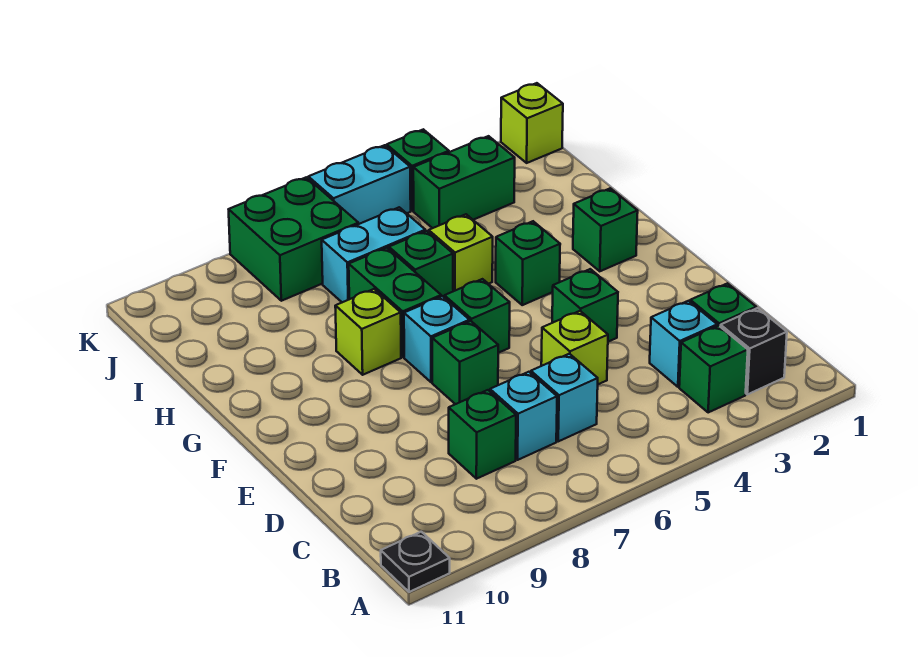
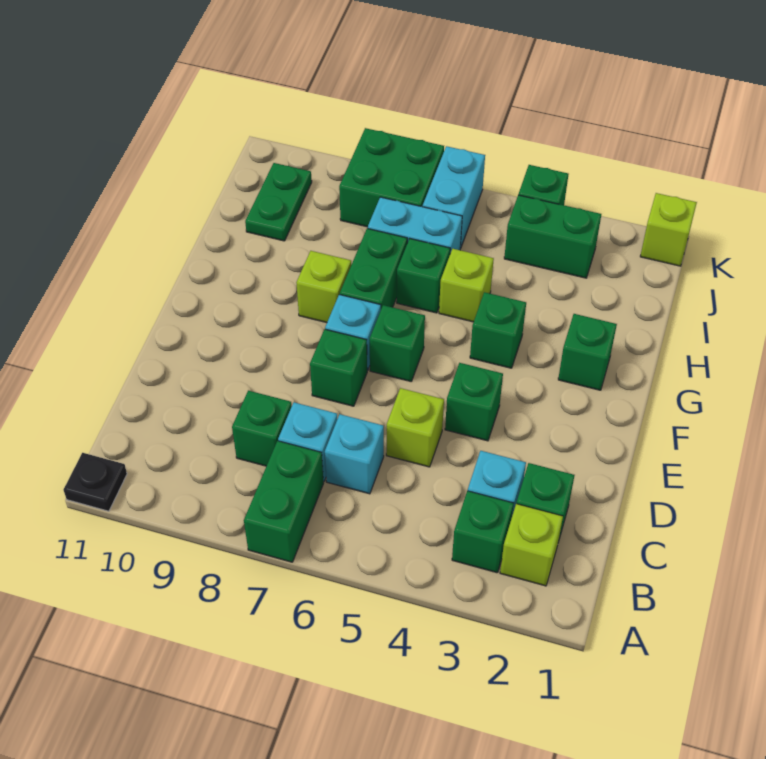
none -> green brick A7:B7 level 1
black brick B2 level 1 -> lime brick B2 level 1
none -> green plate I10:J10 level 1
cyan brick K5:K6 level 1 -> cyan brick J6:K6 level 1

